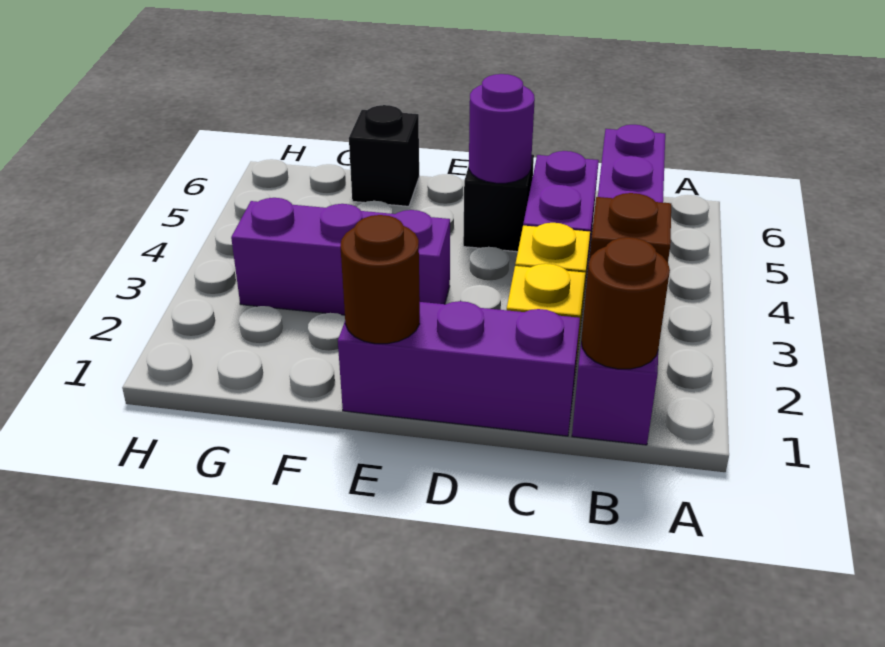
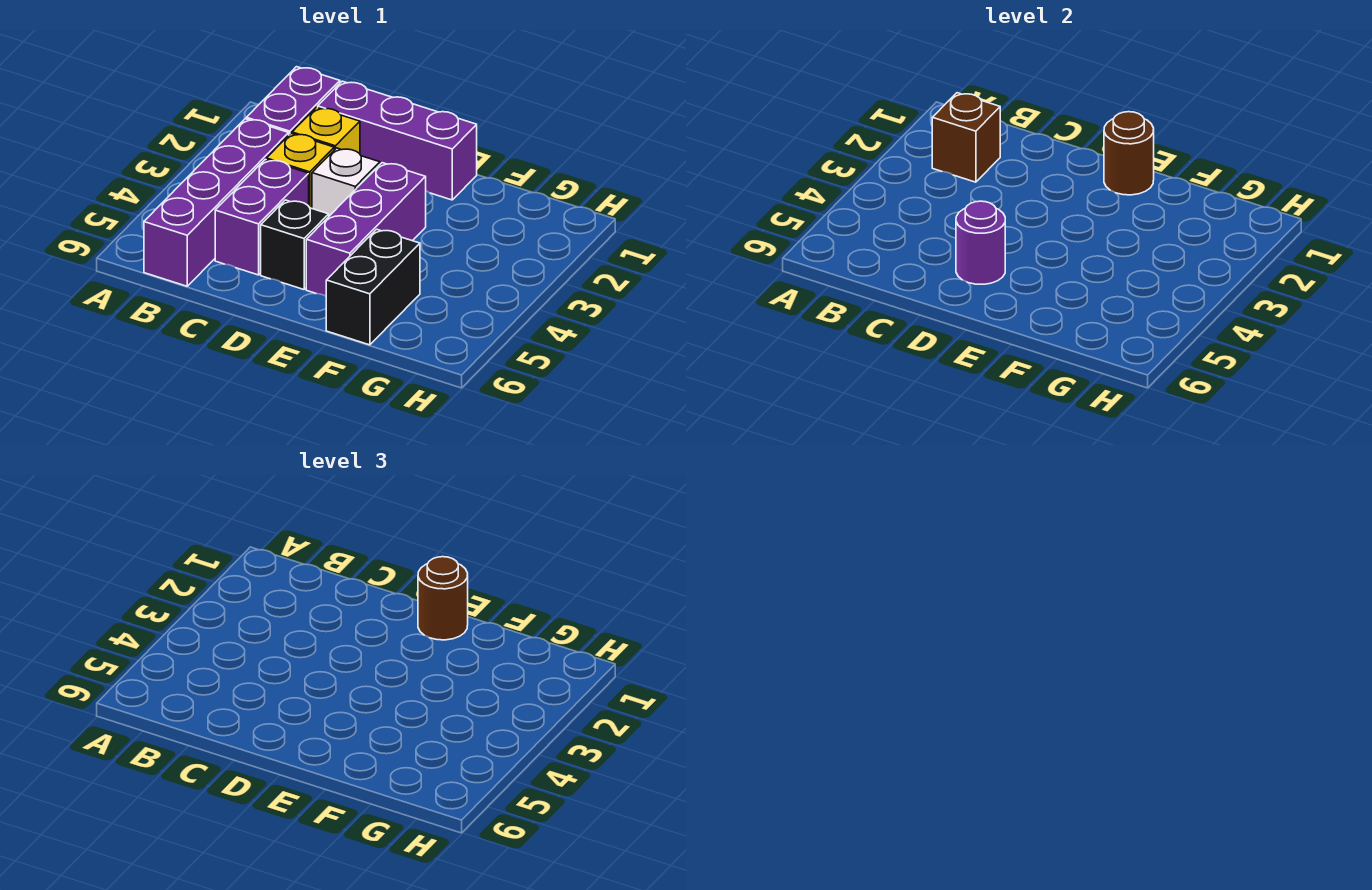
brown round brick B1 level 2 -> brown round brick E1 level 3
none -> white brick D3 level 1
purple brick E3:G3 level 1 -> purple brick E3:E5 level 1
black brick F6 level 1 -> black brick F5:F6 level 1

